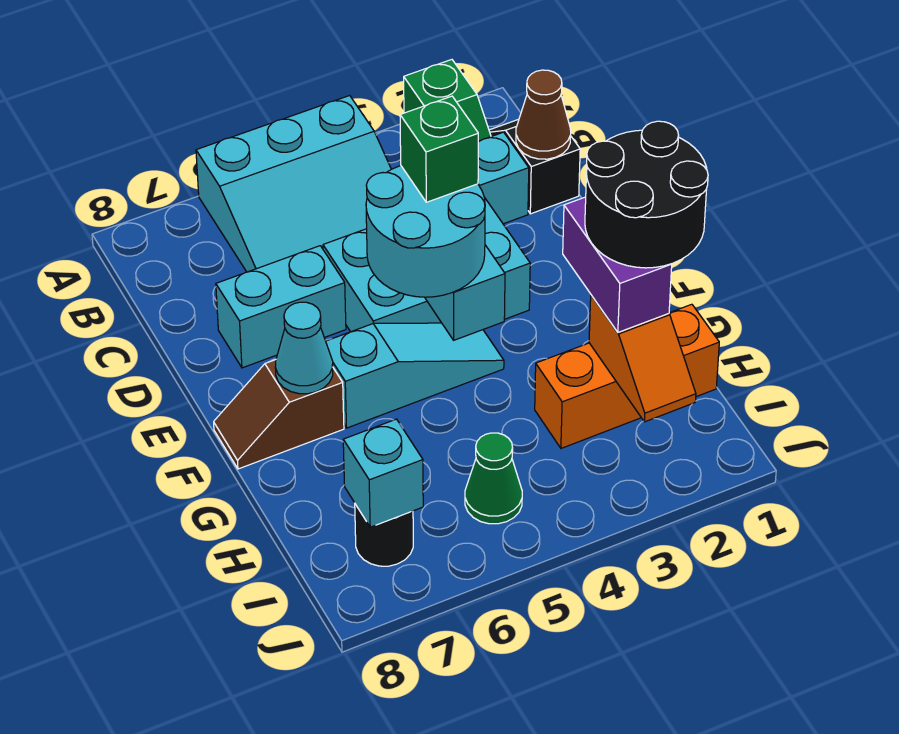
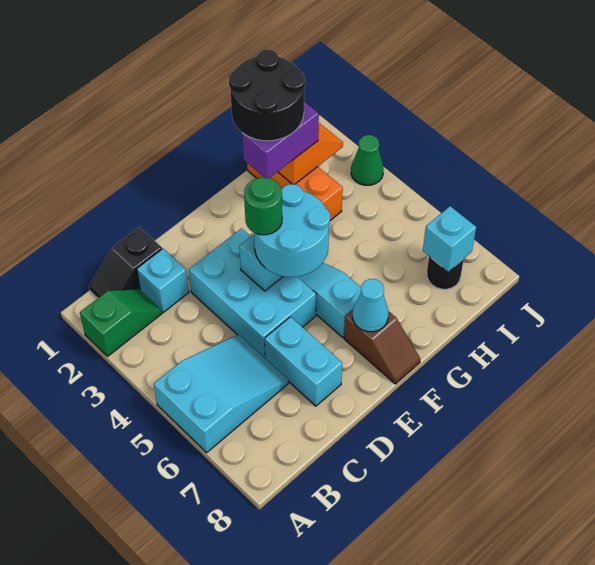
cyan slope A4:C6 level 1 top A -> cyan slope A5:C6 level 1 top A
brown cone C1 level 2 -> none
green brick E4 level 4 -> green round brick E4 level 4
green cone I5 level 1 -> green cone J3 level 1

